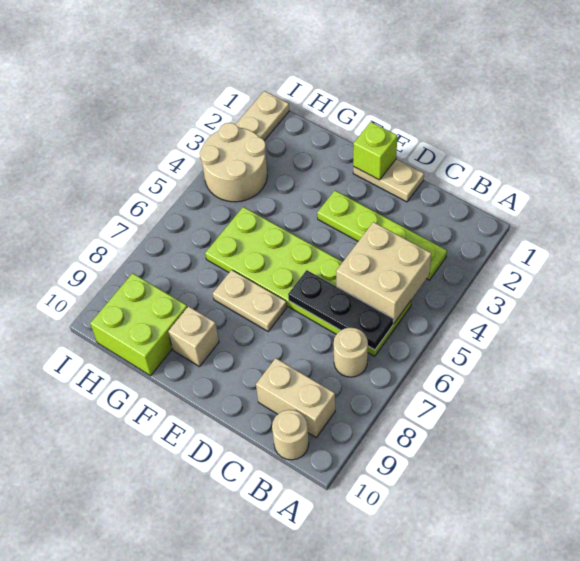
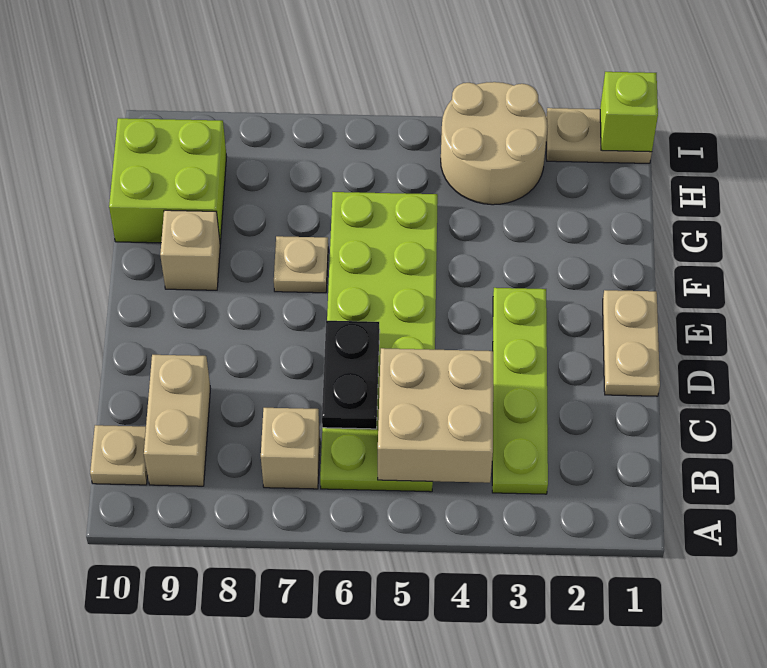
black plate B6:D6 level 2 -> black plate C6:D6 level 2
tan round brick B7 level 1 -> tan brick B7 level 1
tan round brick B10 level 1 -> tan plate B10 level 1
lime brick E1 level 2 -> lime brick I1 level 2
tan plate E7:F7 level 1 -> tan plate F7 level 1

